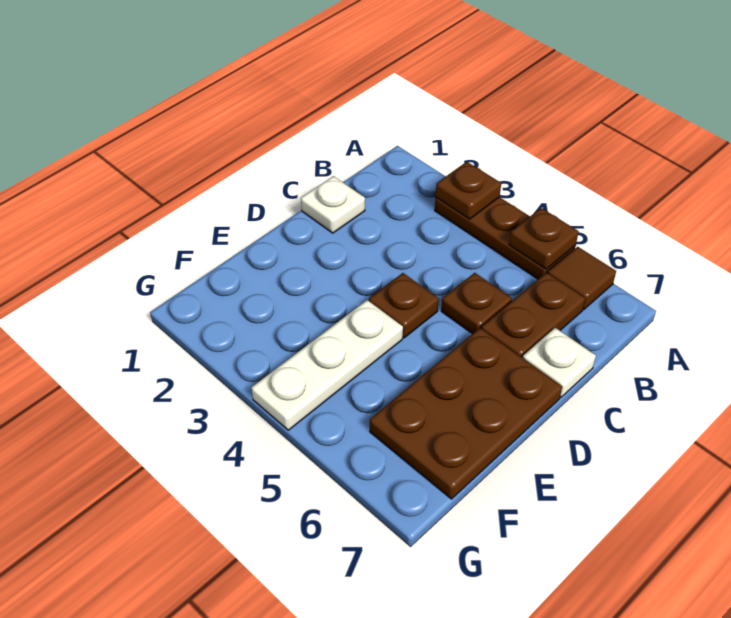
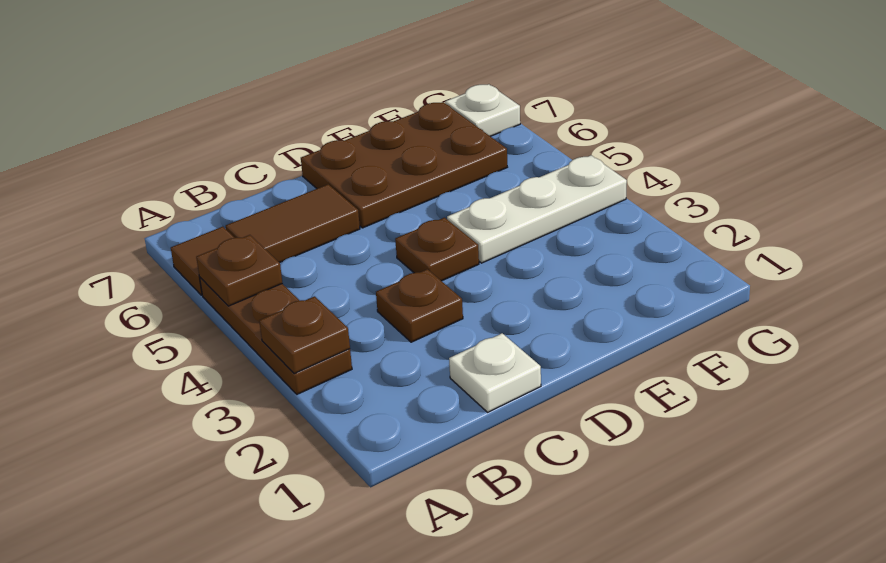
brown plate B6:C6 level 1 -> brown tile B6:C6 level 1
brown plate C5 level 1 -> brown plate C3 level 1
white plate C7 level 1 -> white plate G7 level 1

